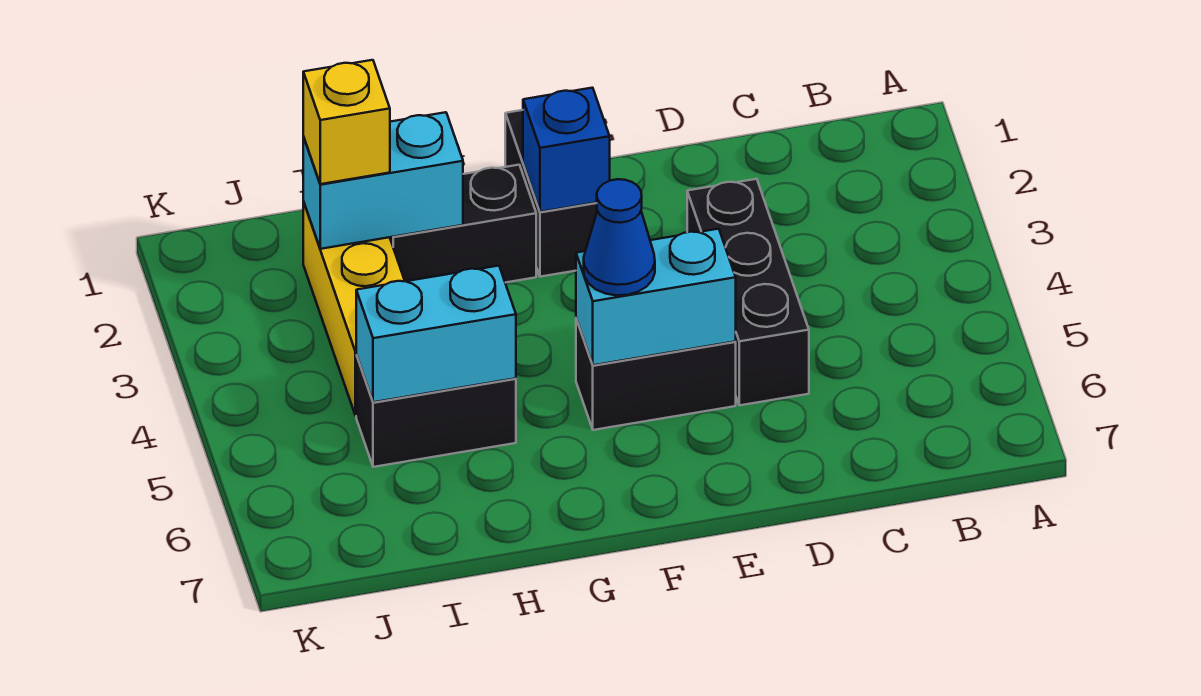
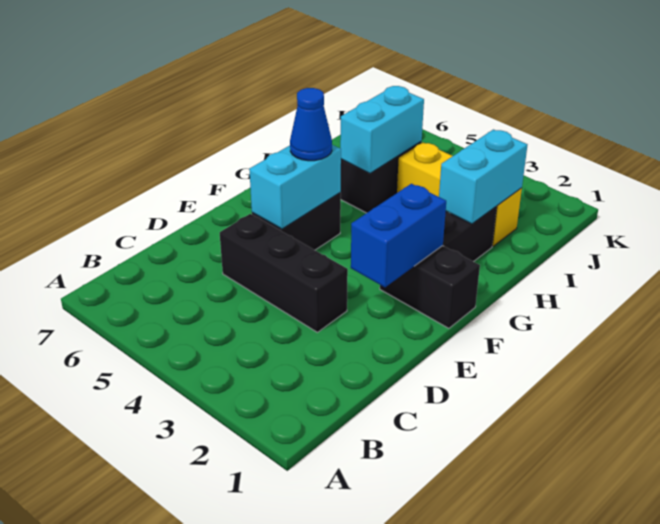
blue brick F2 level 2 -> blue brick E2:F2 level 2
yellow brick I2 level 3 -> none

